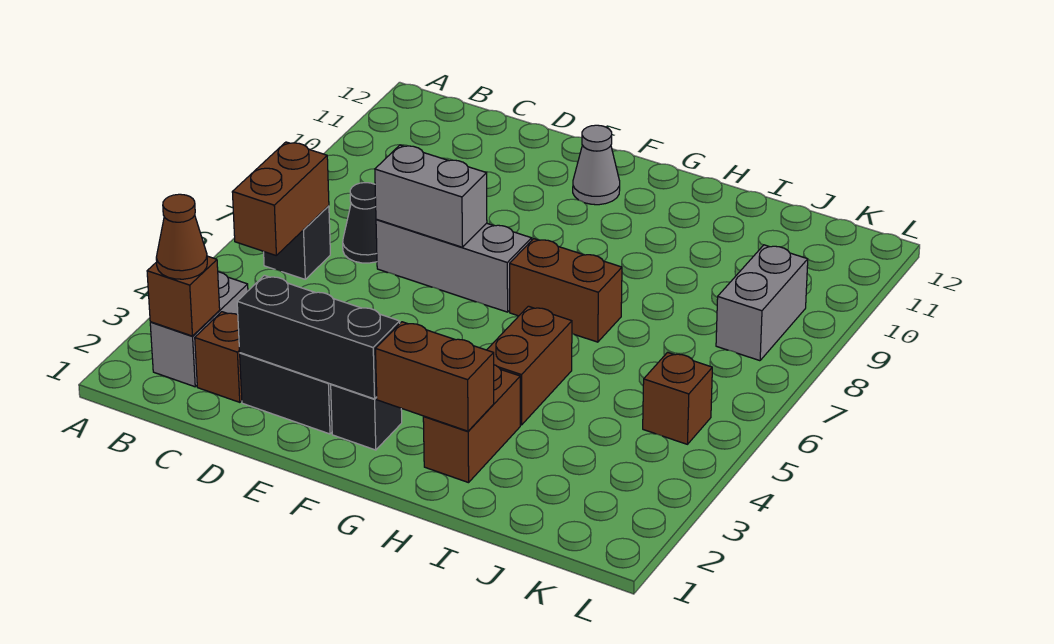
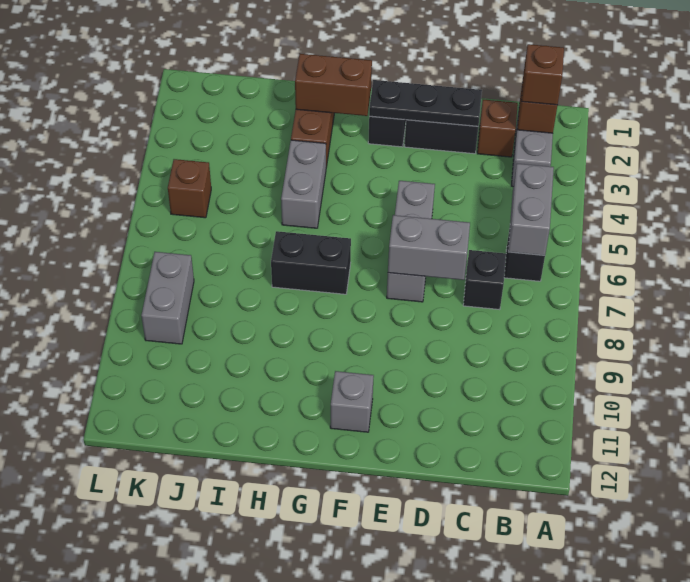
brown cone B2 level 3 -> brown brick B2 level 3
brown brick B5:B6 level 2 -> grey brick B5:B6 level 2
black cone C7 level 1 -> black brick C7 level 1
black brick D2:F2 level 2 -> black plate D2:F2 level 2
grey brick D7:F7 level 1 -> grey brick E5:E7 level 1
grey cone F11 level 1 -> grey brick F11 level 1
brown brick G7:H7 level 1 -> black brick G7:H7 level 1
brown brick H4:H5 level 1 -> grey brick H4:H5 level 1

